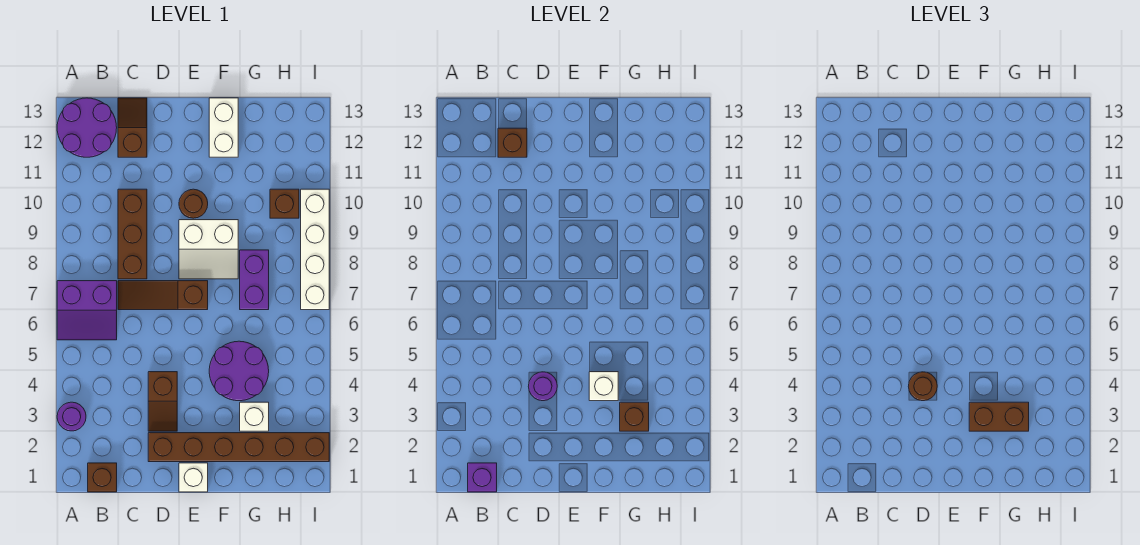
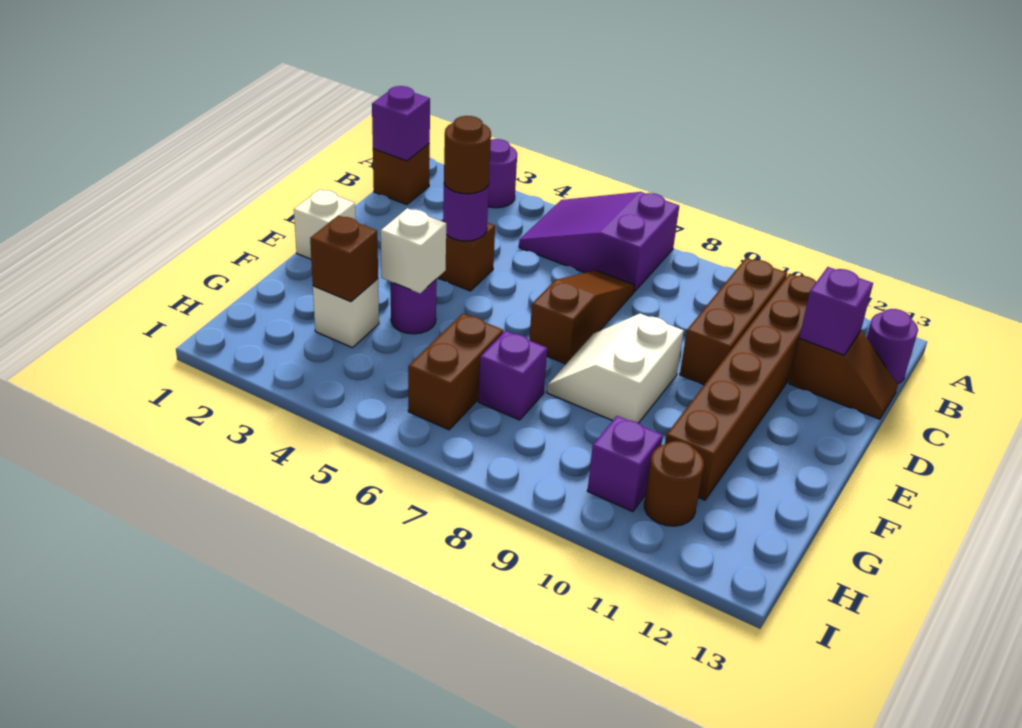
purple slope A6:B7 level 1 top 7 -> purple slope A5:B7 level 1 top 7
purple round brick A12:B13 level 1 -> purple round brick B13 level 1
brown brick C8:C10 level 1 -> brown brick B10:D10 level 1
brown brick C12 level 2 -> purple brick C12 level 2
brown brick D2:I2 level 1 -> brown brick B11:G11 level 1
brown round brick E10 level 1 -> brown round brick H11 level 1
brown brick F3:G3 level 3 -> brown brick G6:H6 level 1
purple round brick F4:G5 level 1 -> purple round brick F4 level 1
white brick F12:F13 level 1 -> none
purple brick G7:G8 level 1 -> purple brick G7 level 1
brown brick H10 level 1 -> purple brick H10 level 1
white brick I7:I10 level 1 -> none

